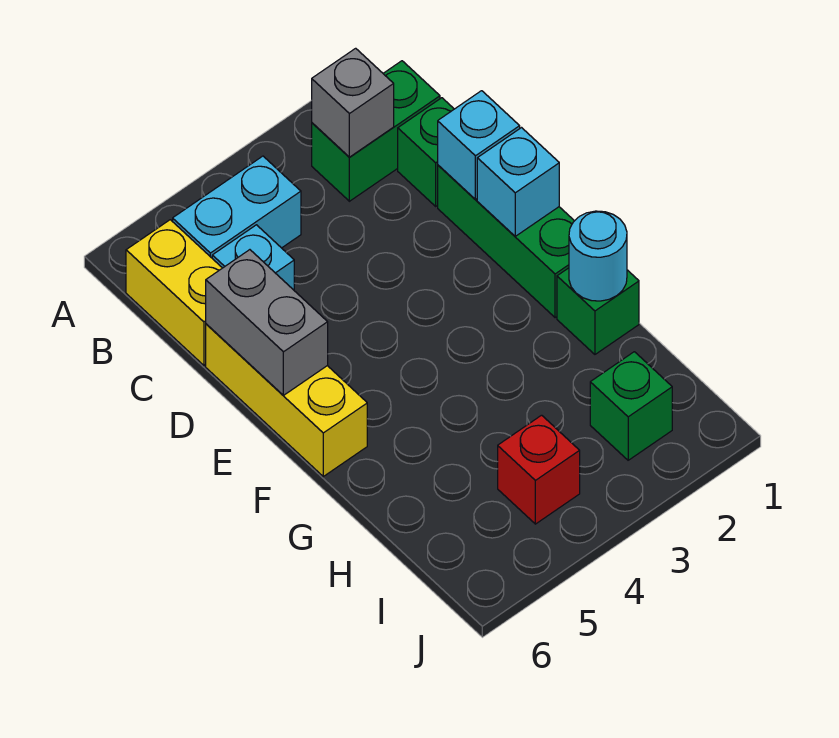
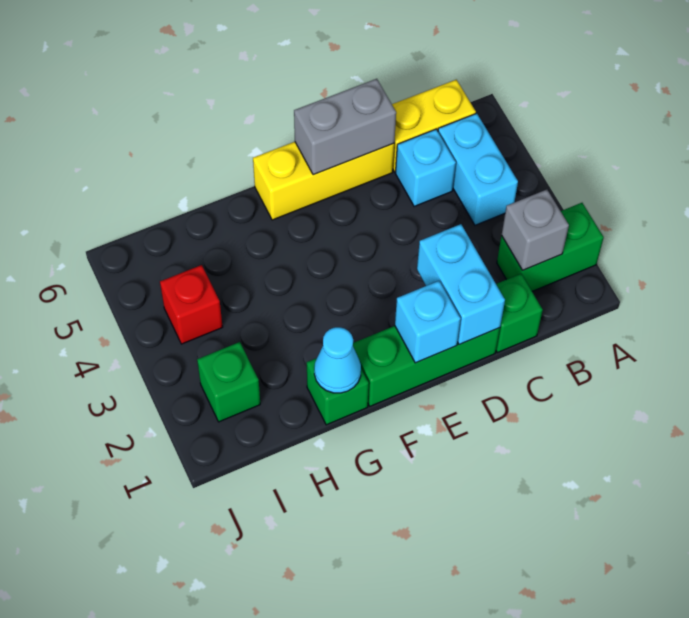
green brick B1:B2 level 1 -> green brick A2:B2 level 1
cyan brick D1 level 2 -> cyan brick D1:D2 level 2
cyan round brick G1 level 2 -> cyan cone G1 level 2

